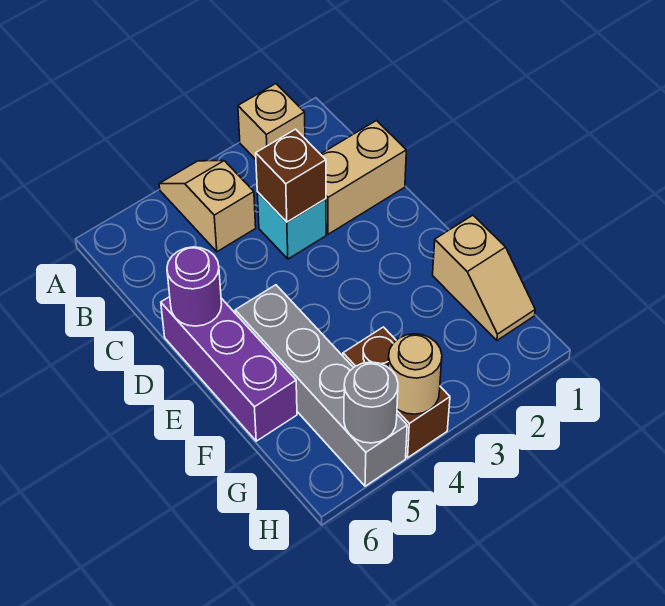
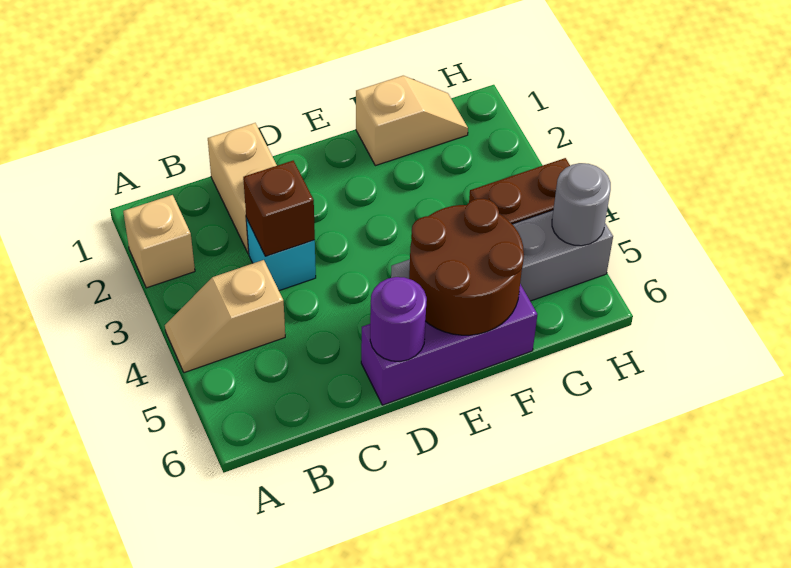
none -> brown round brick E5:F6 level 2
tan round brick H4 level 2 -> none

